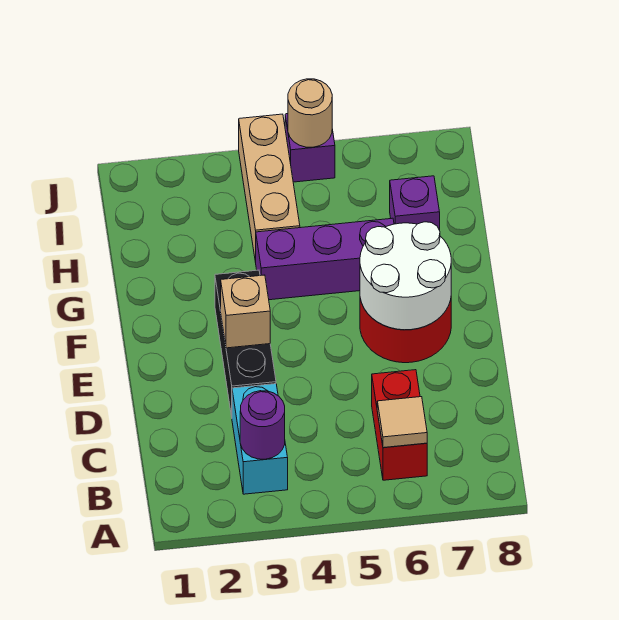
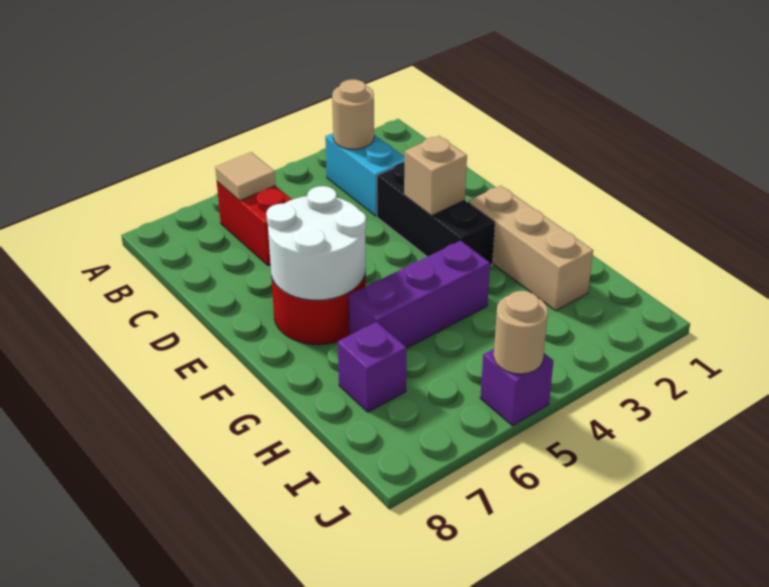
purple round brick B3 level 2 -> tan round brick B3 level 2
tan brick H4:J4 level 1 -> tan brick F2:H2 level 1

